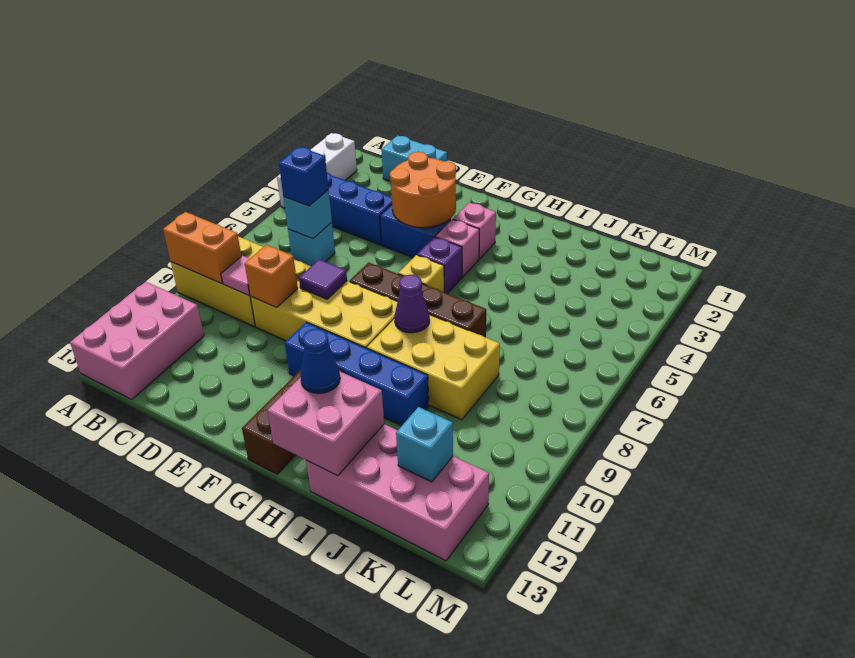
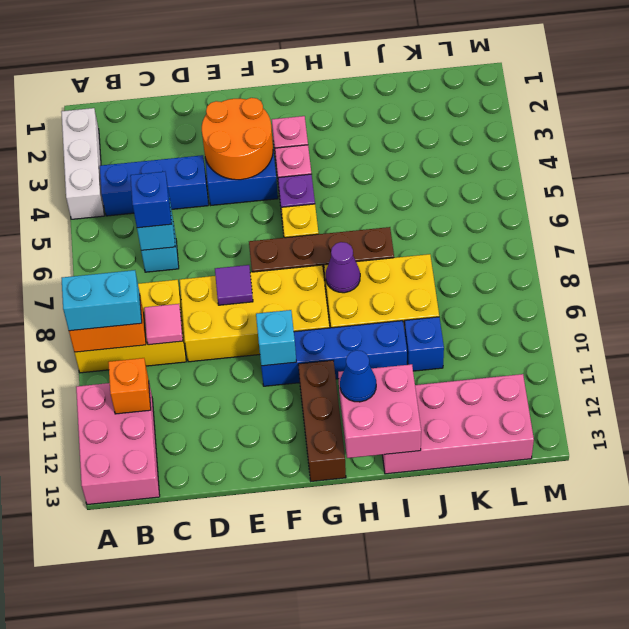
cyan brick C1:D1 level 1 -> cyan brick A9:B9 level 3
orange brick D9 level 2 -> orange brick B11 level 2
none -> blue brick J10 level 1
cyan brick K12 level 2 -> cyan brick F10 level 2

